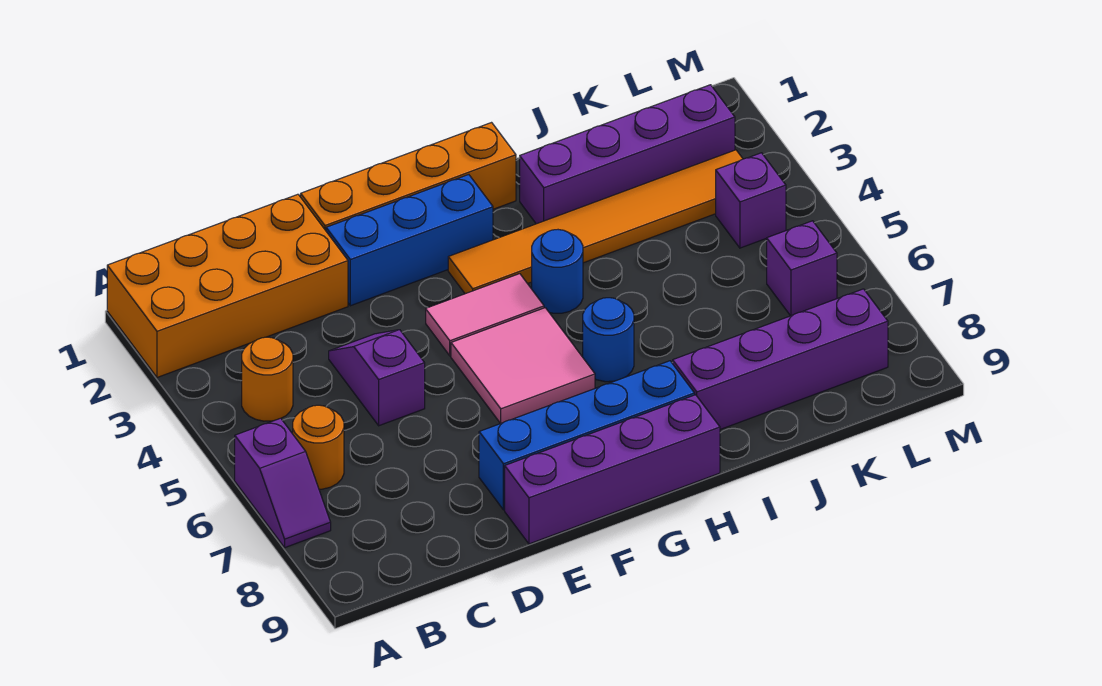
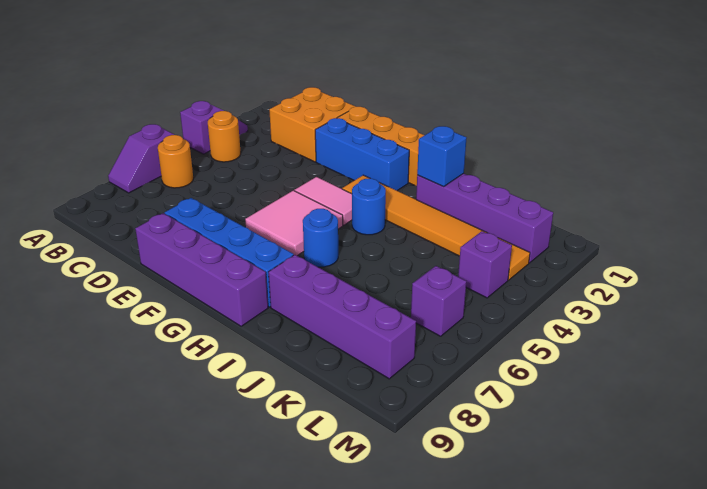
orange brick A1:D2 level 1 -> orange brick C1:D2 level 1
purple slope D4:D5 level 1 top 5 -> purple slope A3:A4 level 1 top 4
none -> blue brick I2 level 2

